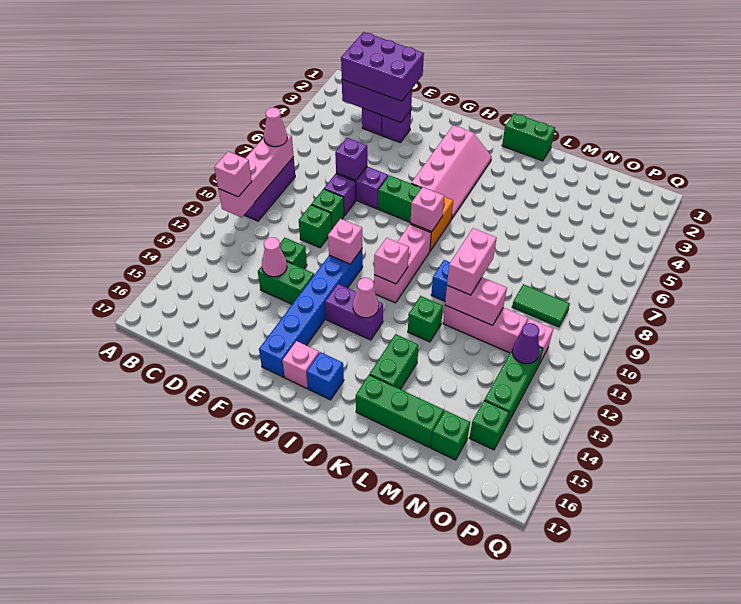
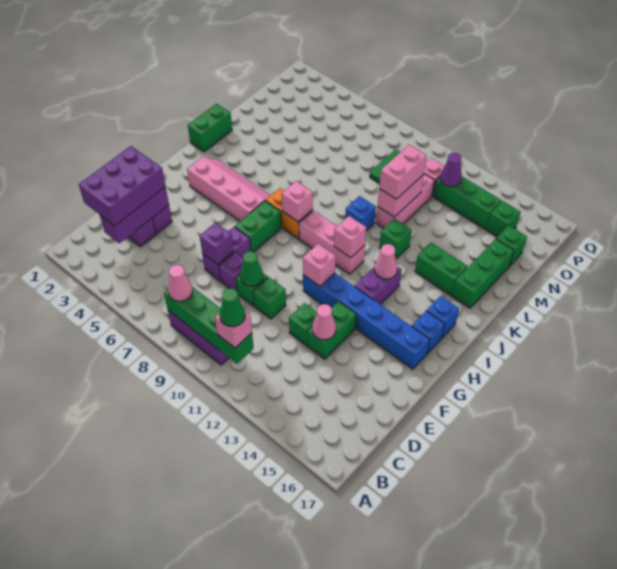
pink brick B8:B11 level 2 -> green brick B8:B11 level 2
none -> green cone B11 level 4
none -> green cone E9 level 2
pink brick H16 level 1 -> blue brick H16 level 1
pink brick L10:L11 level 3 -> pink brick L11:M11 level 3

